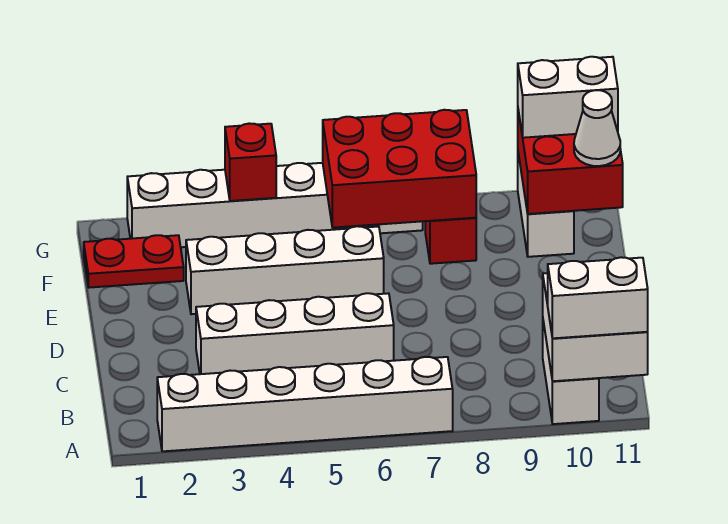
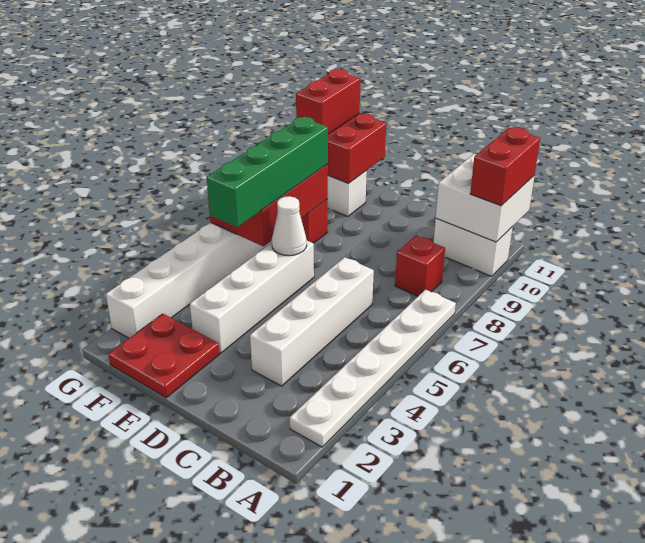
white brick A2:A7 level 1 -> white plate A2:A7 level 1
white brick A10:A11 level 3 -> red brick A10:A11 level 3
red plate F1:F2 level 1 -> red plate E1:F2 level 1
none -> green brick F5:F8 level 3
white cone F11 level 3 -> white cone E6 level 2
red brick G4 level 2 -> red brick B8 level 1
white brick G10:G11 level 3 -> red brick G10:G11 level 3

